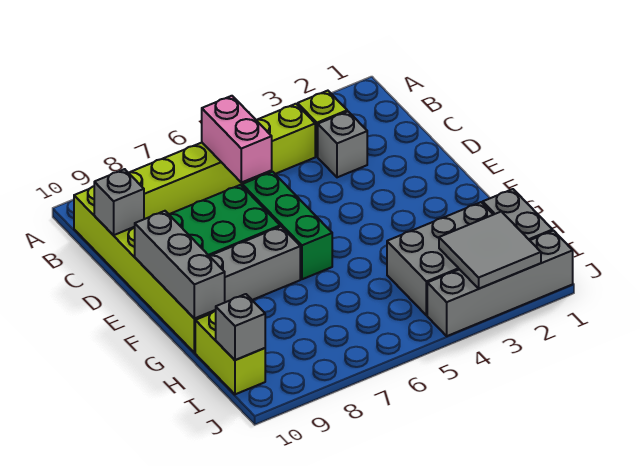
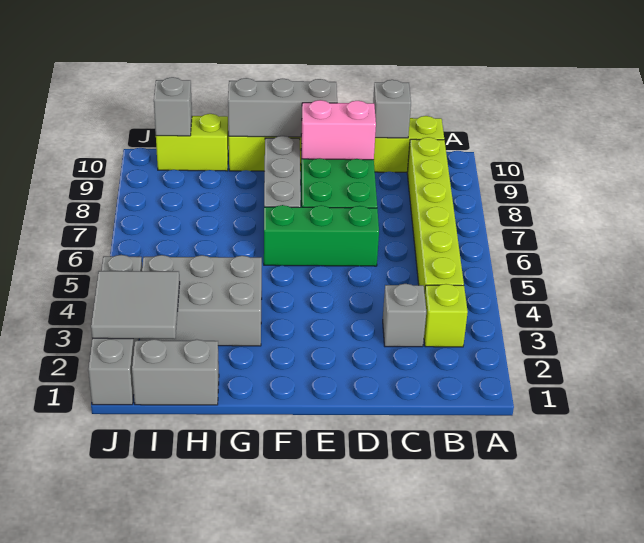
pink brick B6:C6 level 2 -> pink brick D9:E9 level 2
grey brick H2:I4 level 1 -> grey brick G3:I4 level 1

